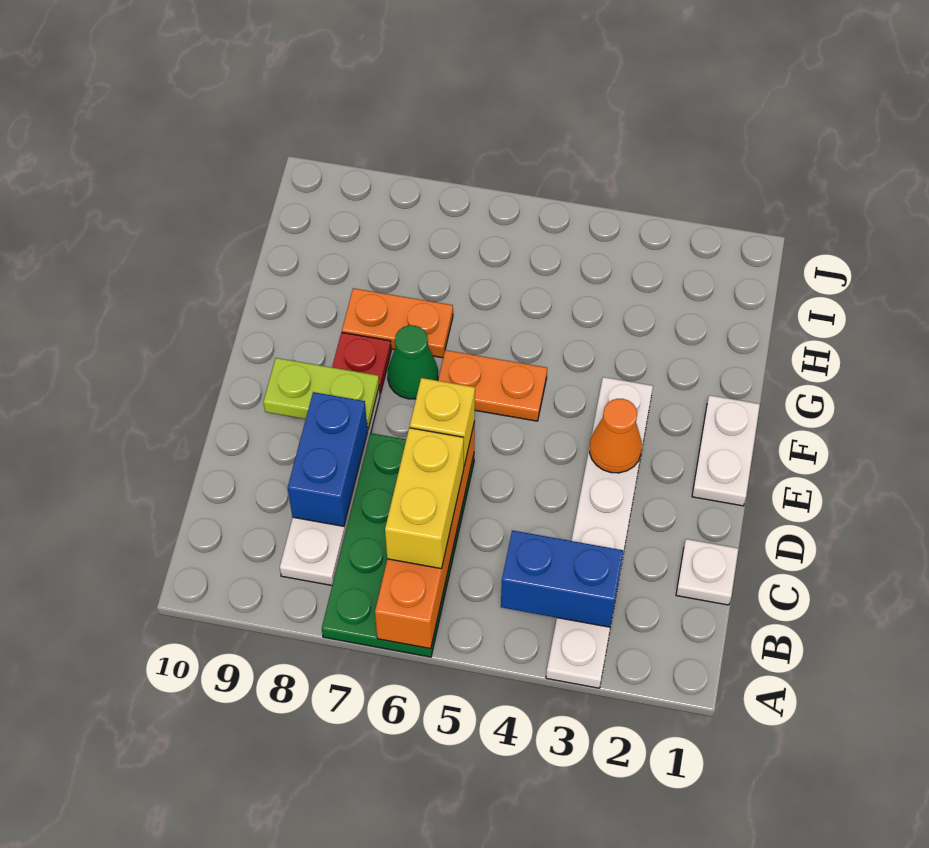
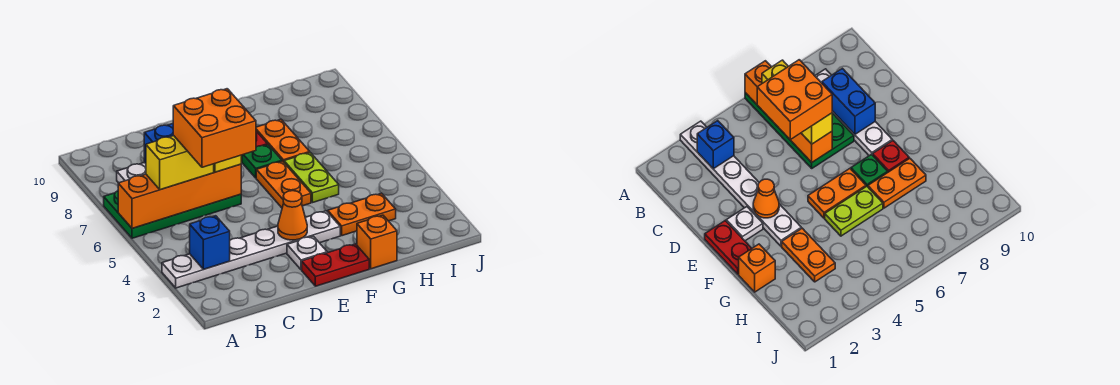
blue brick B3:B4 level 2 -> blue brick B3 level 2
white plate C1 level 1 -> white plate E2 level 1
none -> orange brick C5:D6 level 4
white plate E1:F1 level 1 -> red plate E1:F1 level 1
lime plate E8:E9 level 2 -> lime plate G5:G6 level 1
green cone F7 level 1 -> green plate F7 level 1
none -> orange brick G1 level 1
none -> orange plate G3:H3 level 1

